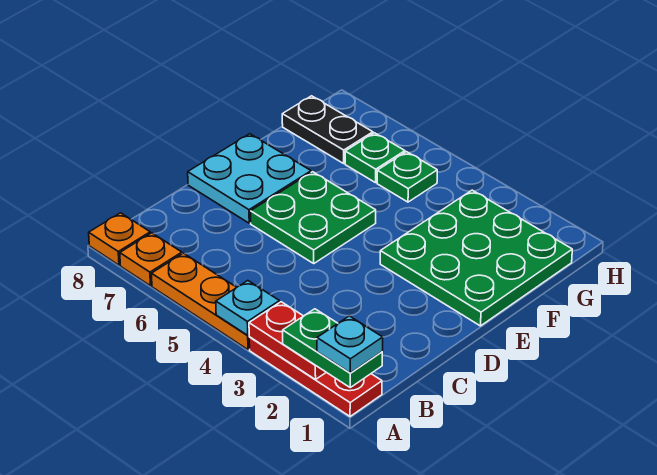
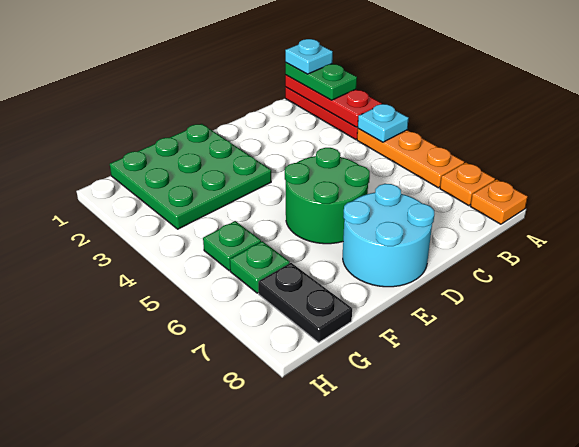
red plate A2:A3 level 2 -> red plate A1:A3 level 2
green plate D5:E6 level 1 -> green round brick D5:E6 level 1
cyan plate D7:E8 level 1 -> cyan round brick D7:E8 level 1

